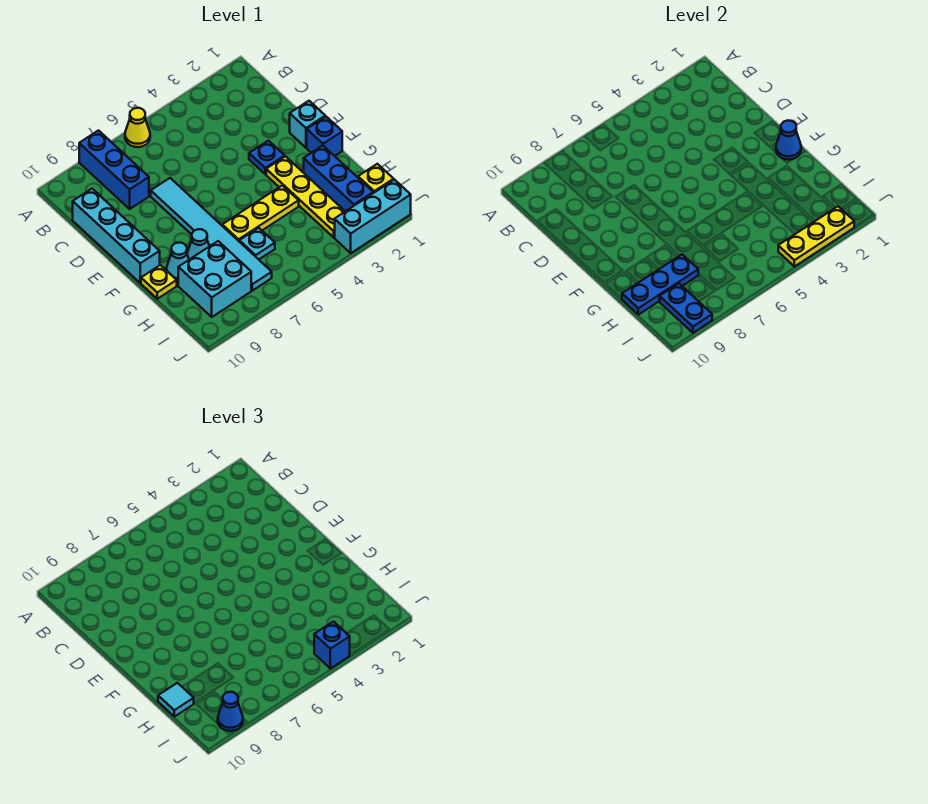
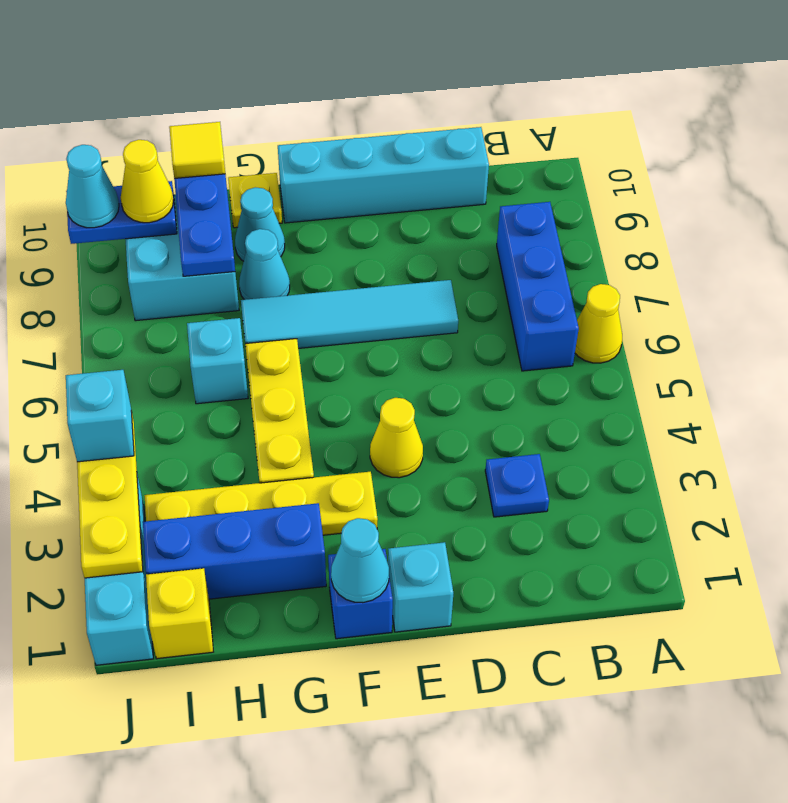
blue brick A8:C8 level 1 -> blue brick B6:B8 level 1
cyan tile D7:I7 level 1 -> cyan tile D7:G7 level 1
blue plate E3 level 1 -> blue plate C3 level 1
none -> yellow cone E4 level 1
blue cone F1 level 2 -> cyan cone F1 level 2
cyan plate H6 level 1 -> cyan brick H6 level 1
cyan tile H10 level 3 -> yellow tile H10 level 3
none -> yellow cone I9 level 3
blue brick J4 level 3 -> cyan brick J4 level 3
blue cone J9 level 3 -> cyan cone J9 level 3

